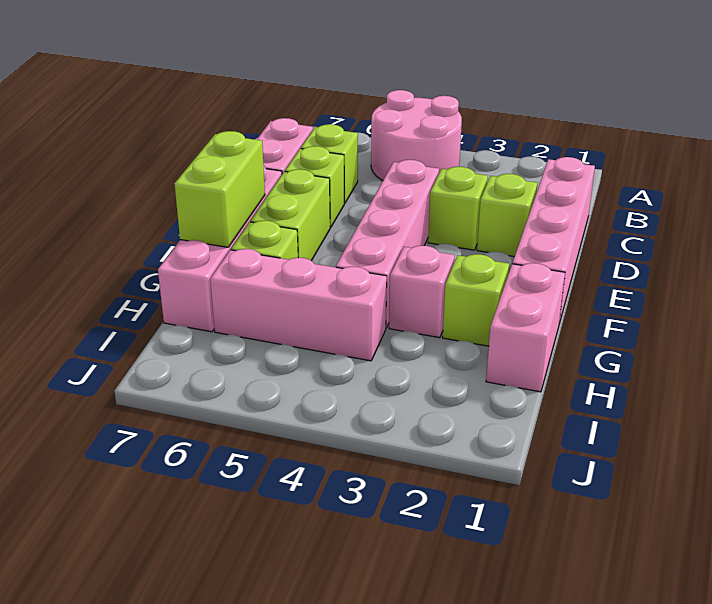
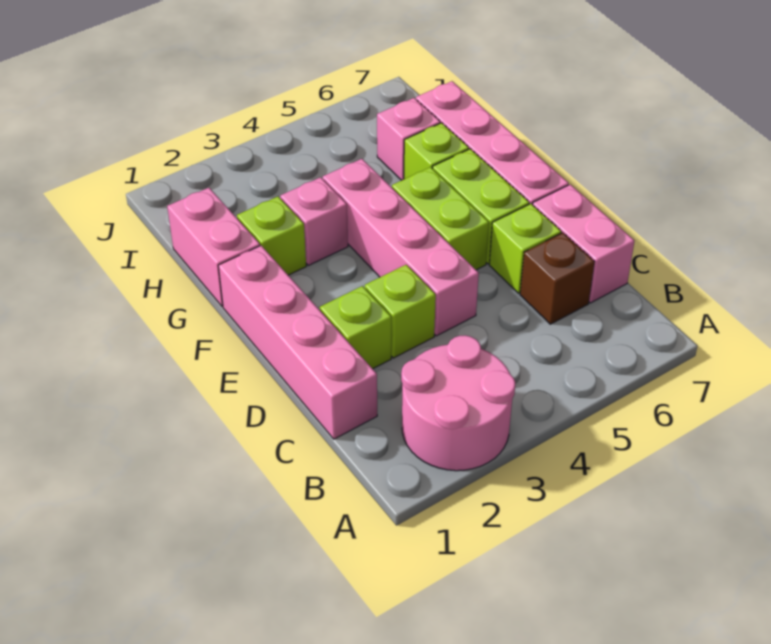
pink round brick A4:B5 level 1 -> pink round brick A2:B3 level 1
lime brick C6 level 1 -> brown brick C6 level 1
lime brick F7:G7 level 2 -> lime brick E5:F5 level 1
pink brick H4:H6 level 1 -> pink brick H6 level 1

